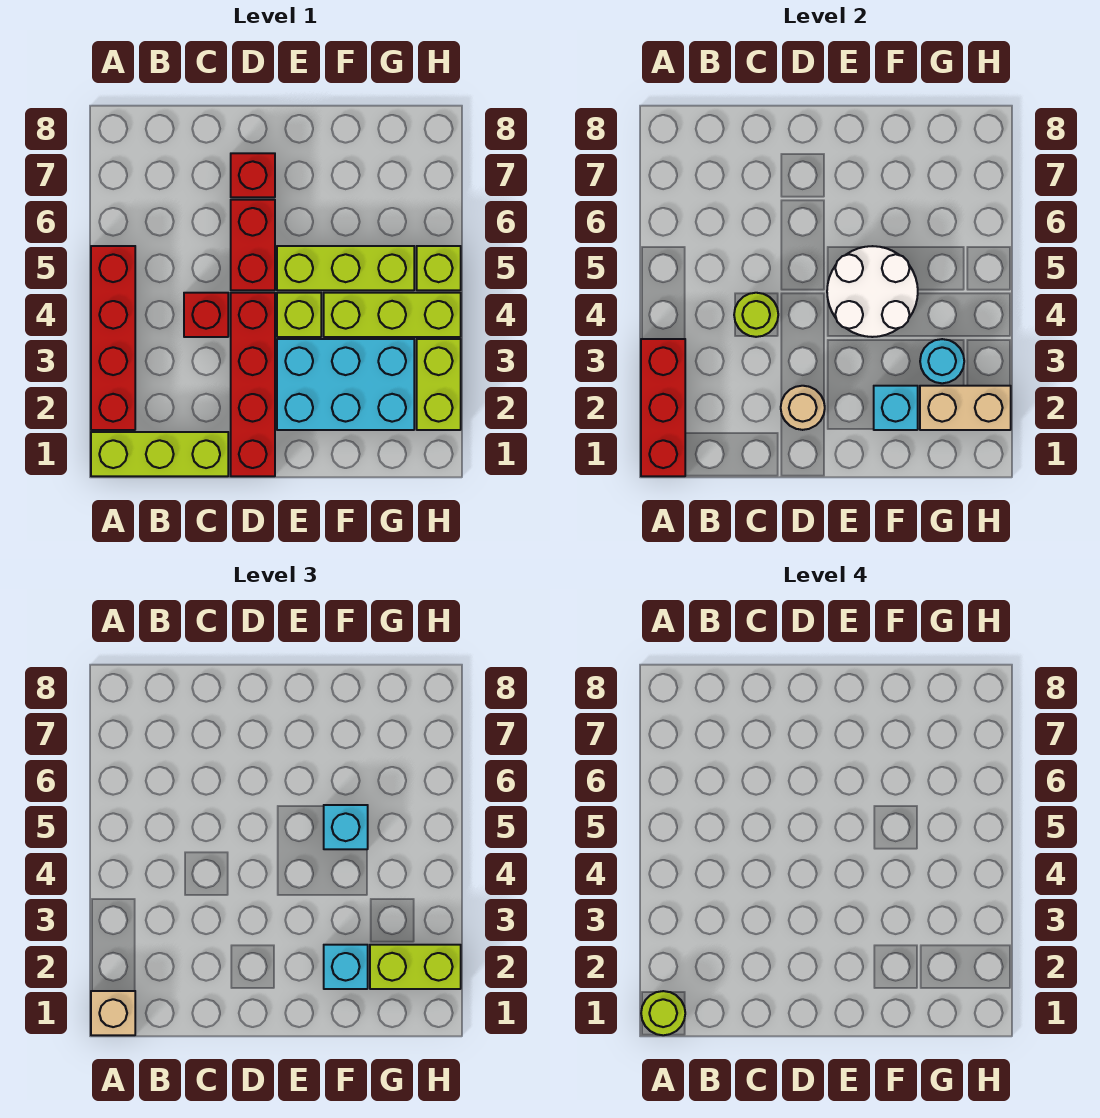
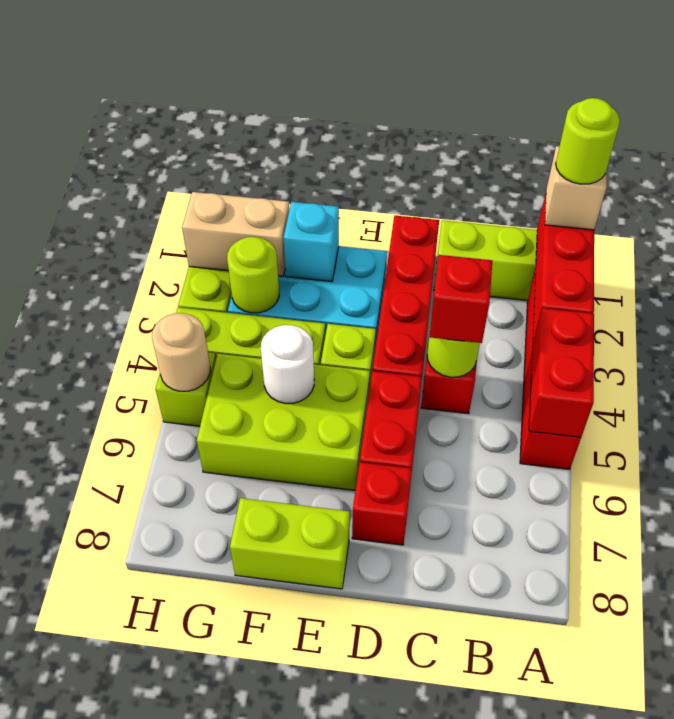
none -> red brick A4:A5 level 2
none -> red brick C4 level 3
tan round brick D2 level 2 -> tan round brick H5 level 2
white round brick E4:F5 level 2 -> white round brick F5 level 2
lime brick E5:G5 level 1 -> lime brick E5:G6 level 1
cyan brick F2 level 3 -> none
cyan brick F5 level 3 -> none
lime brick G2:H2 level 3 -> lime brick E8:F8 level 1
cyan round brick G3 level 2 -> lime round brick G3 level 2

